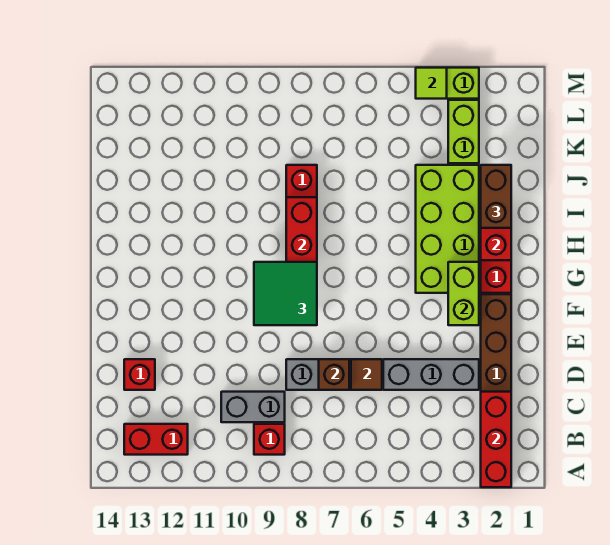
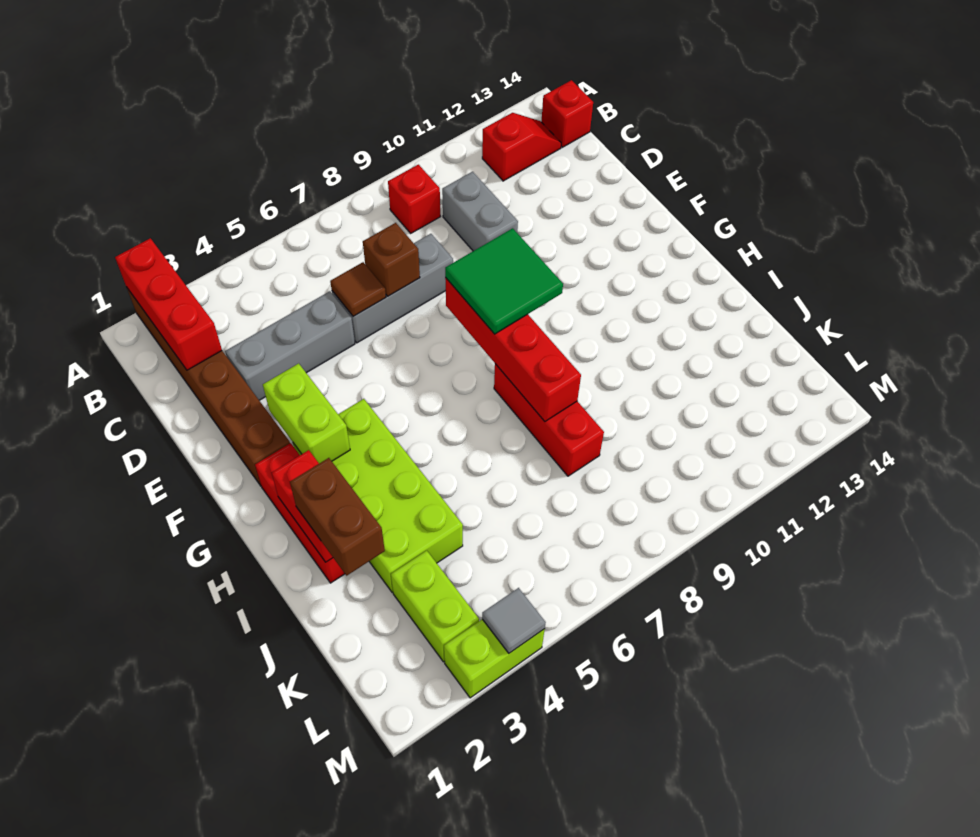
red brick B12:B13 level 1 -> red slope B12:B13 level 1 top 12
grey brick C9:C10 level 1 -> grey brick C10:D10 level 1
red brick D13 level 1 -> red brick B14 level 1
lime tile M4 level 2 -> grey tile M4 level 2

